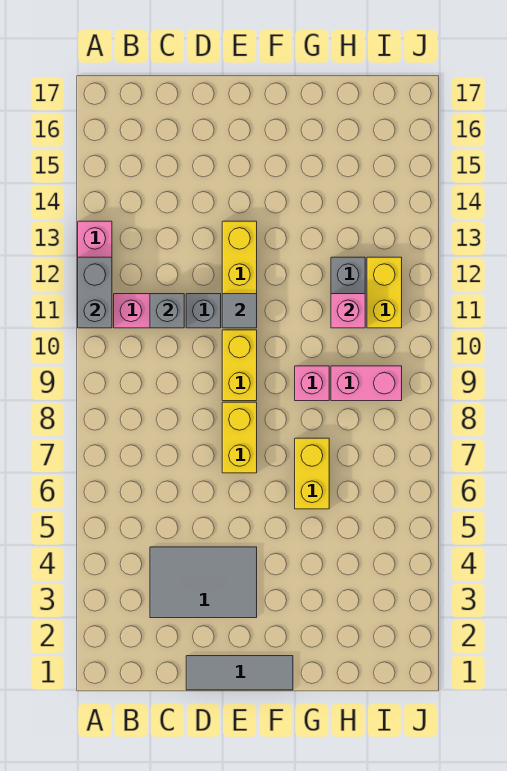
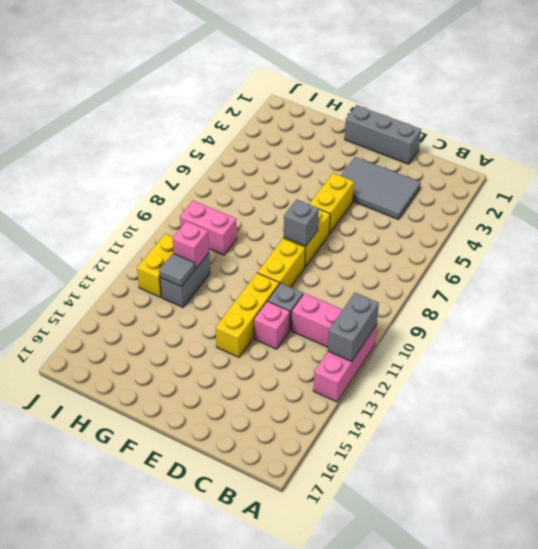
grey brick C11 level 2 -> grey brick E8 level 2
grey tile D1:F1 level 1 -> grey brick D1:F1 level 1
grey tile E11 level 2 -> grey tile H12 level 2
yellow brick G6:G7 level 1 -> yellow brick E5:E6 level 1
pink brick G9 level 1 -> pink brick D12 level 1

